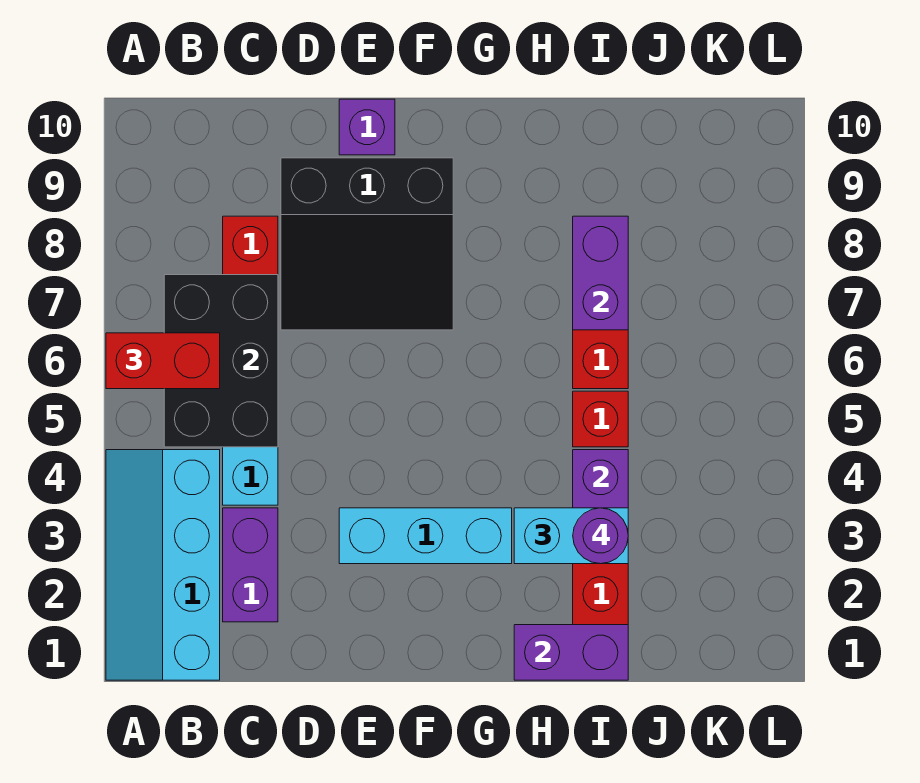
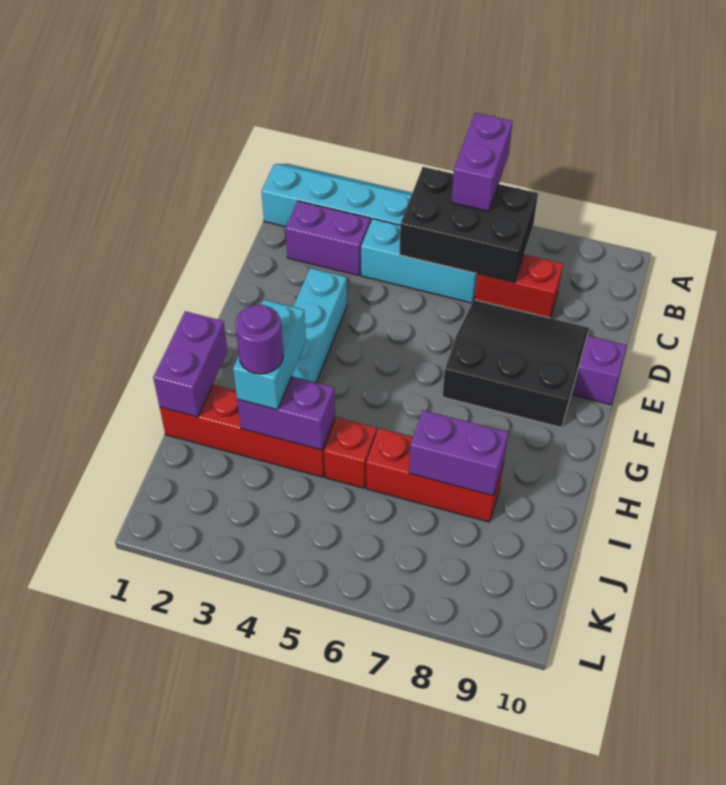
red brick A6:B6 level 3 -> purple brick A6:B6 level 3
black slope D7:F9 level 1 top 9 -> black slope D7:F9 level 1 top F

